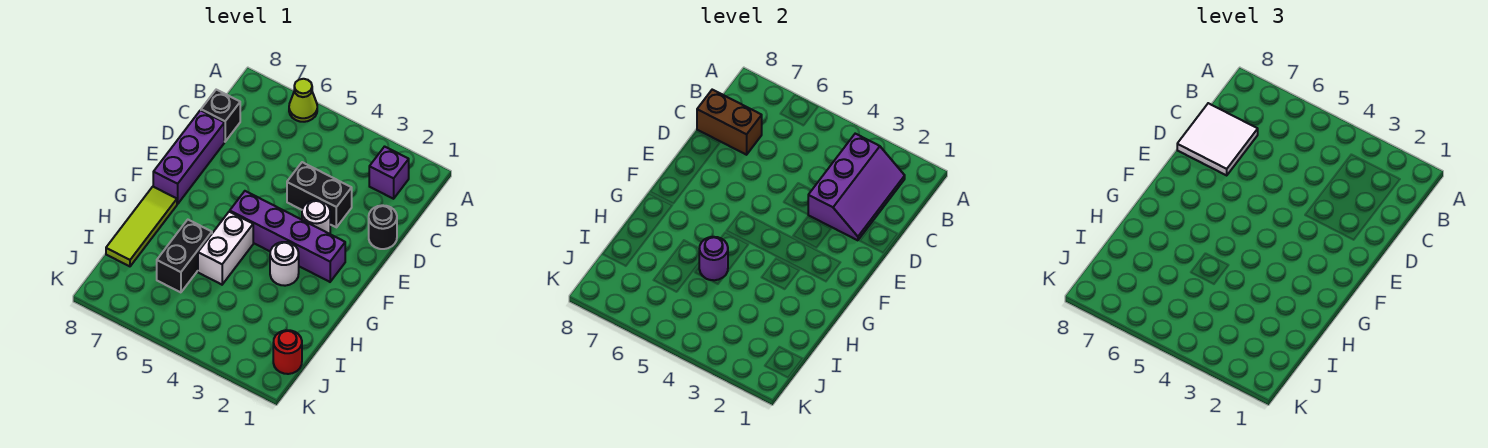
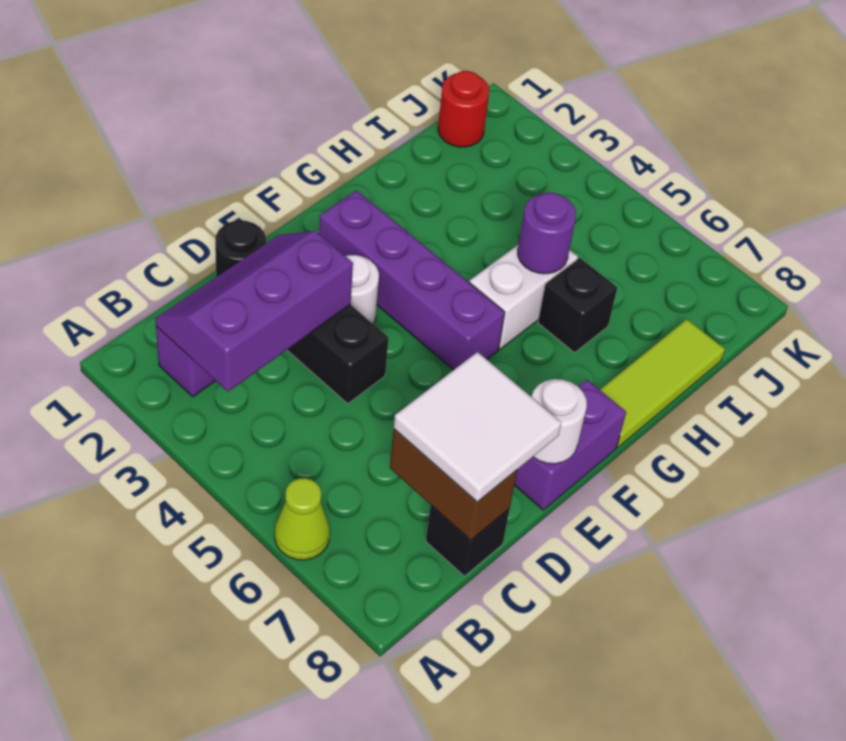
purple brick D8:F8 level 1 -> purple brick E8:F8 level 1
white round brick G3 level 1 -> white round brick E8 level 2
black brick H6:I6 level 1 -> black brick H6 level 1

